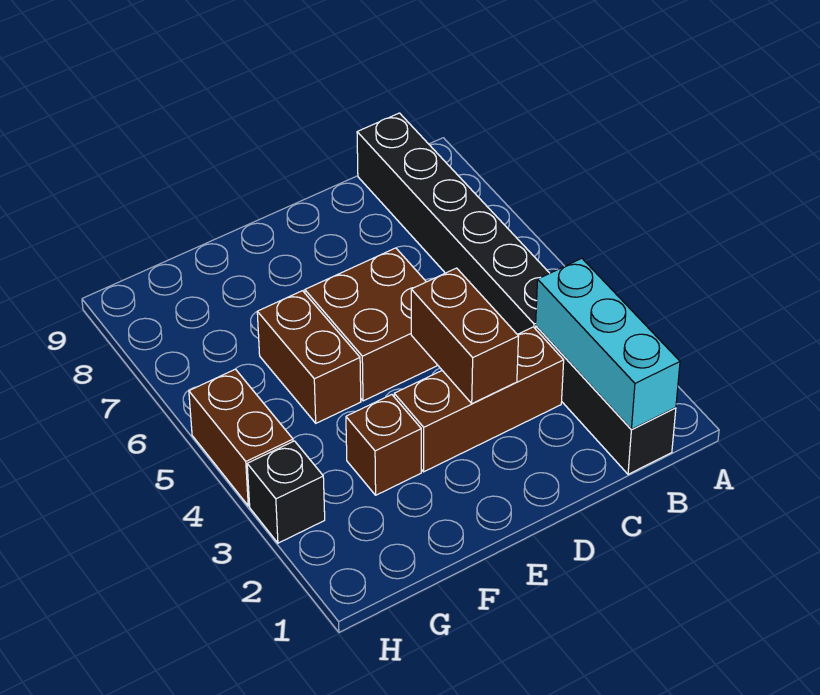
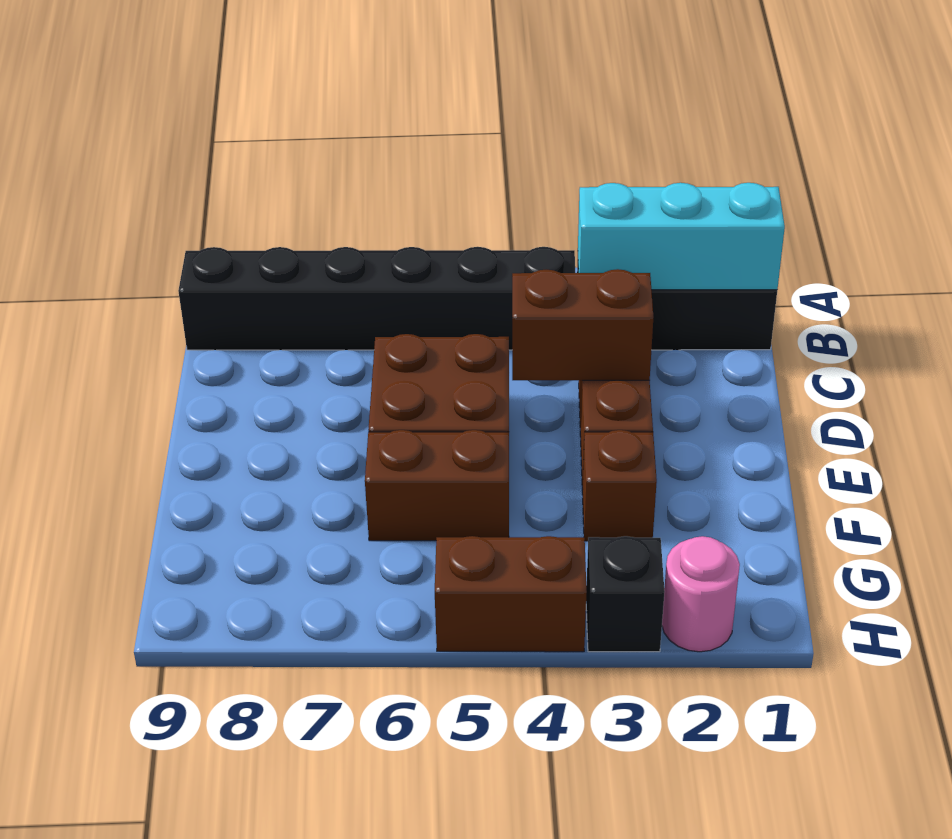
none -> pink round brick H2 level 1

